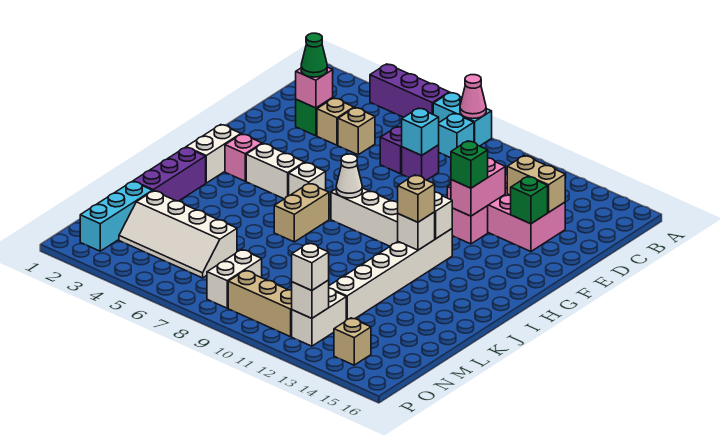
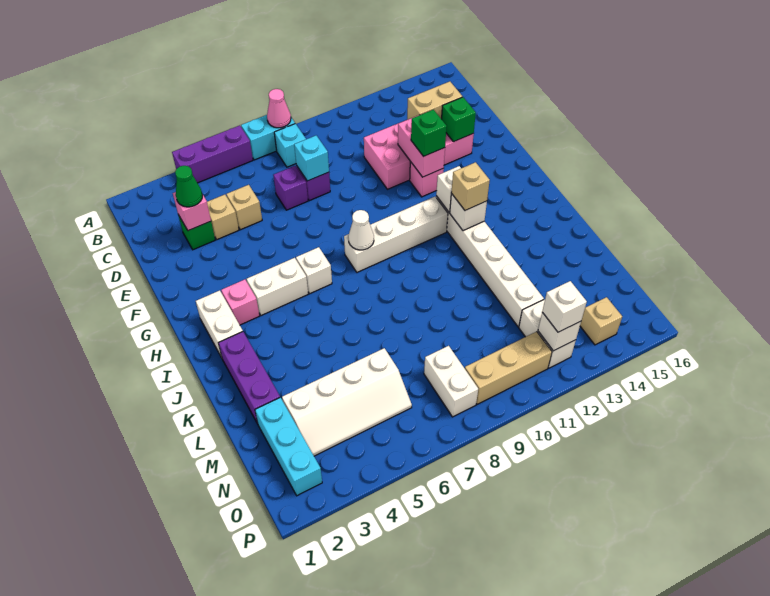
tan brick I7:J7 level 1 -> none

